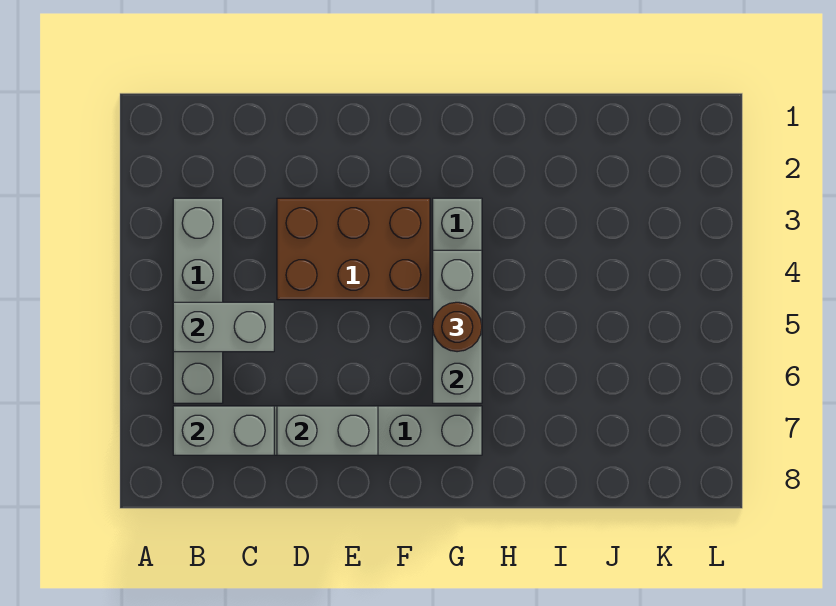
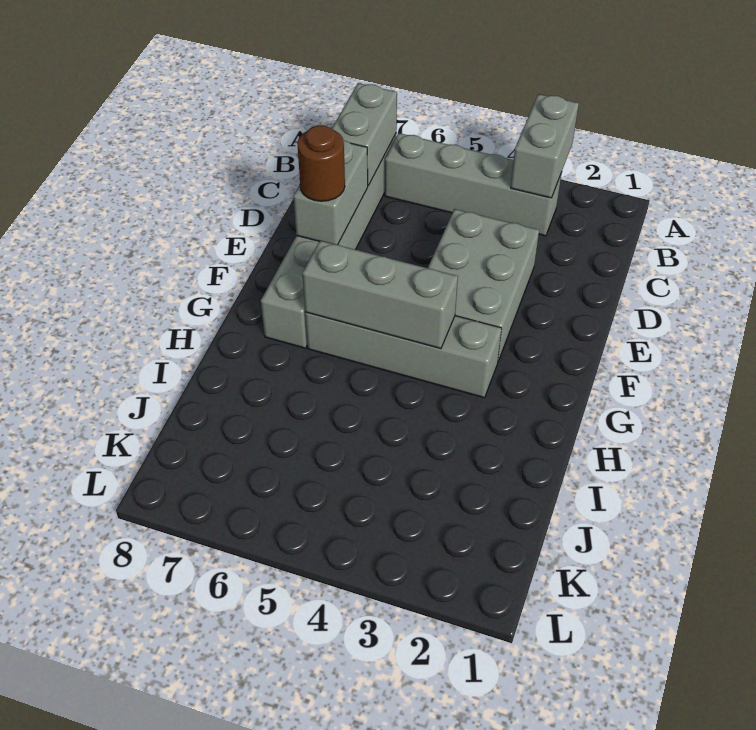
grey brick B5:C5 level 2 -> grey brick A3:B3 level 2
brown brick D3:F4 level 1 -> grey brick D3:F4 level 1
brown round brick G5 level 3 -> brown round brick E7 level 3

